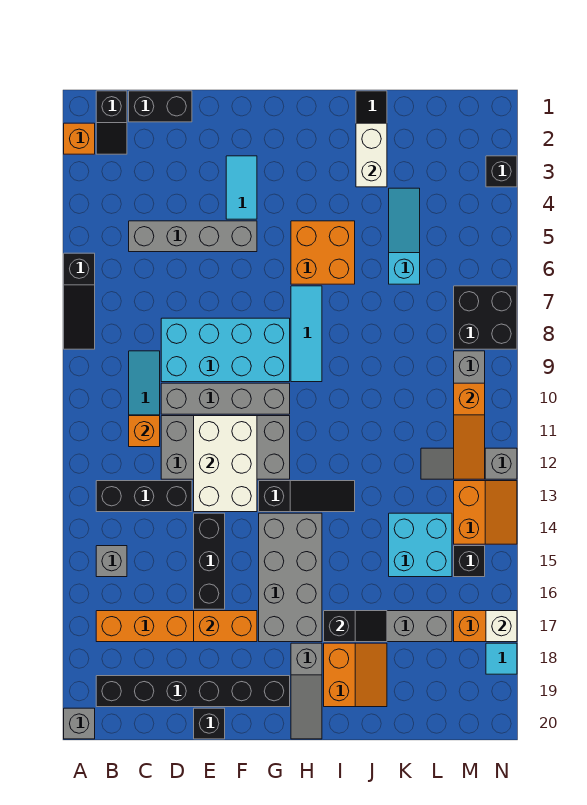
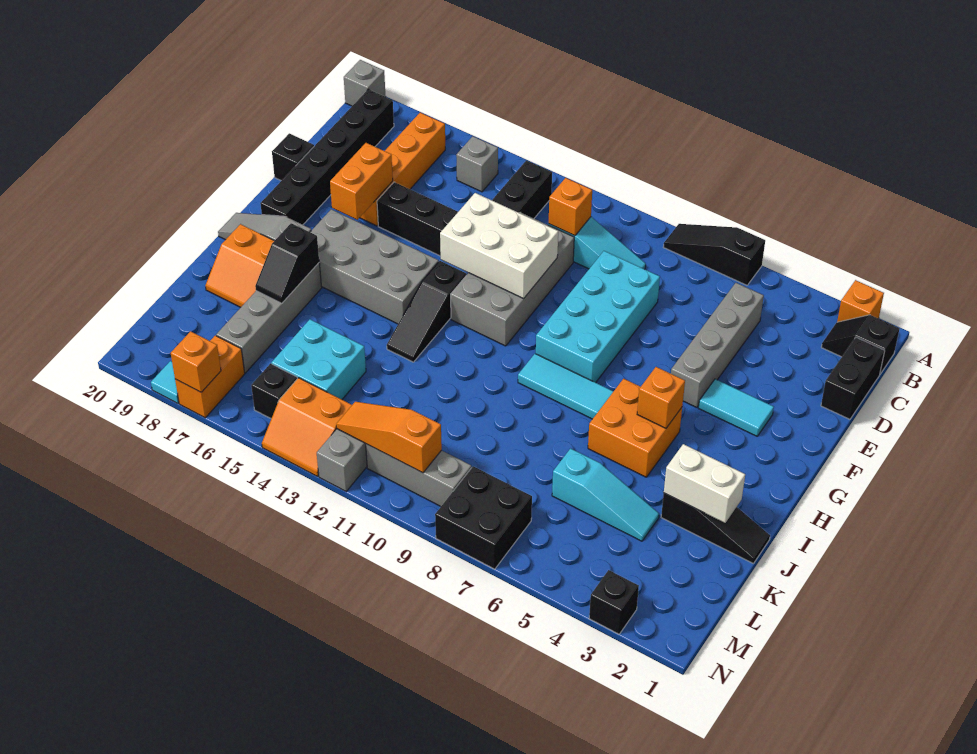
grey brick D10:G10 level 1 -> none
none -> orange brick H5 level 2
white brick N17 level 2 -> orange brick N17 level 2

